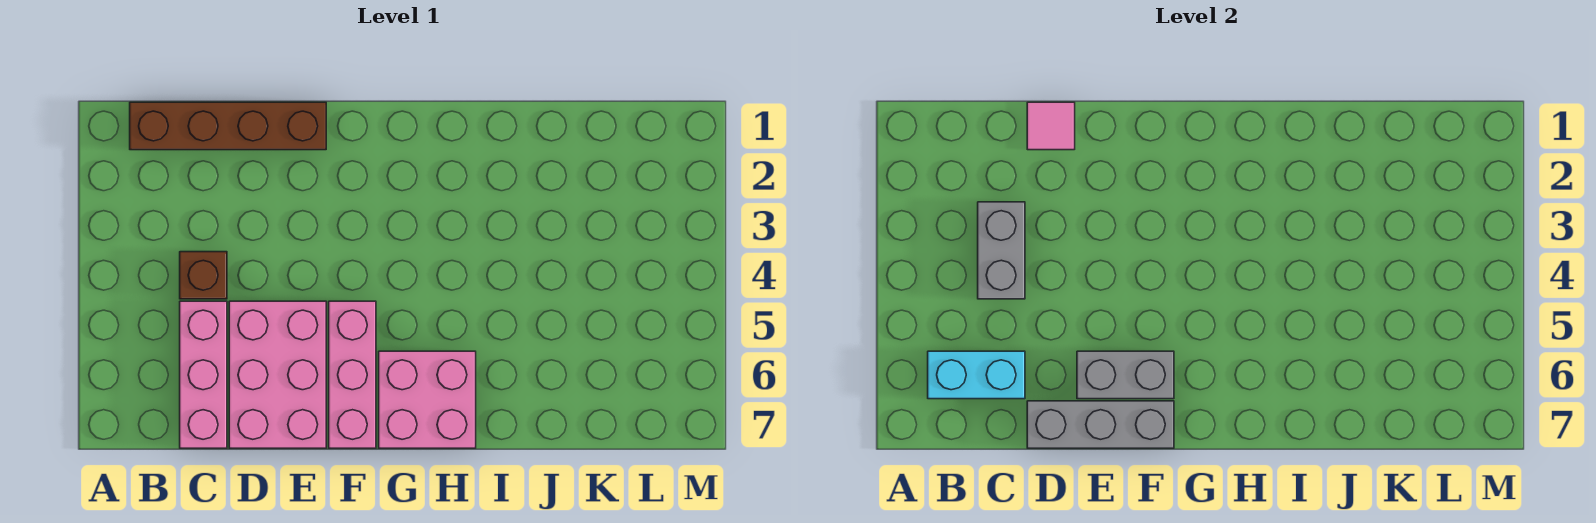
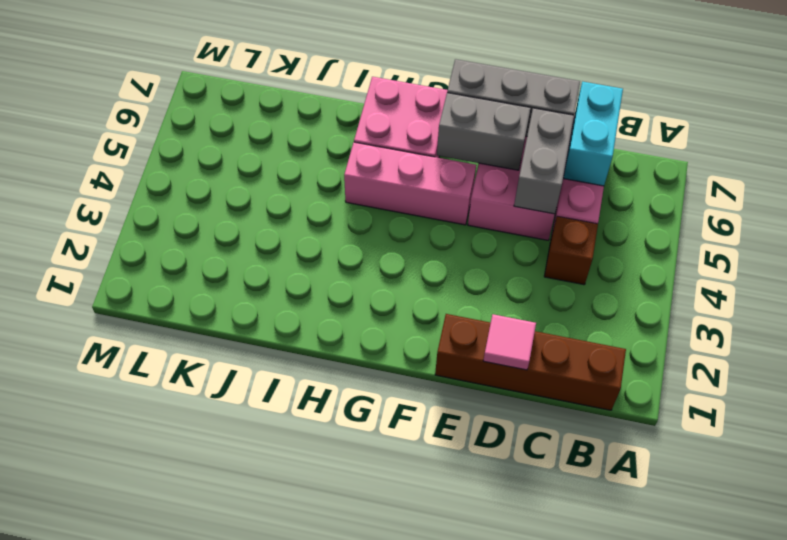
cyan brick B6:C6 level 2 -> cyan brick C6:C7 level 2
grey brick C3:C4 level 2 -> grey brick D5:D6 level 2
pink brick F5:F7 level 1 -> pink brick F5:H5 level 1

